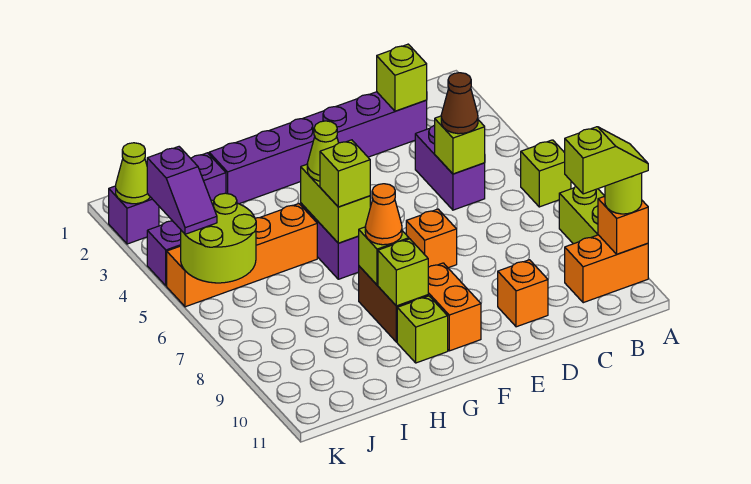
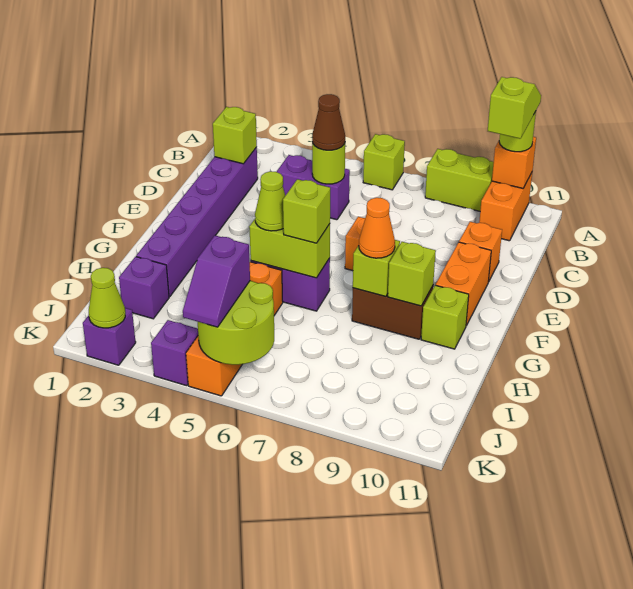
lime brick C5 level 2 -> lime round brick C5 level 2
orange brick F9:F10 level 1 -> orange brick E10:F10 level 1
purple slope K4:K5 level 3 top 4 -> purple slope J5:K5 level 3 top J

